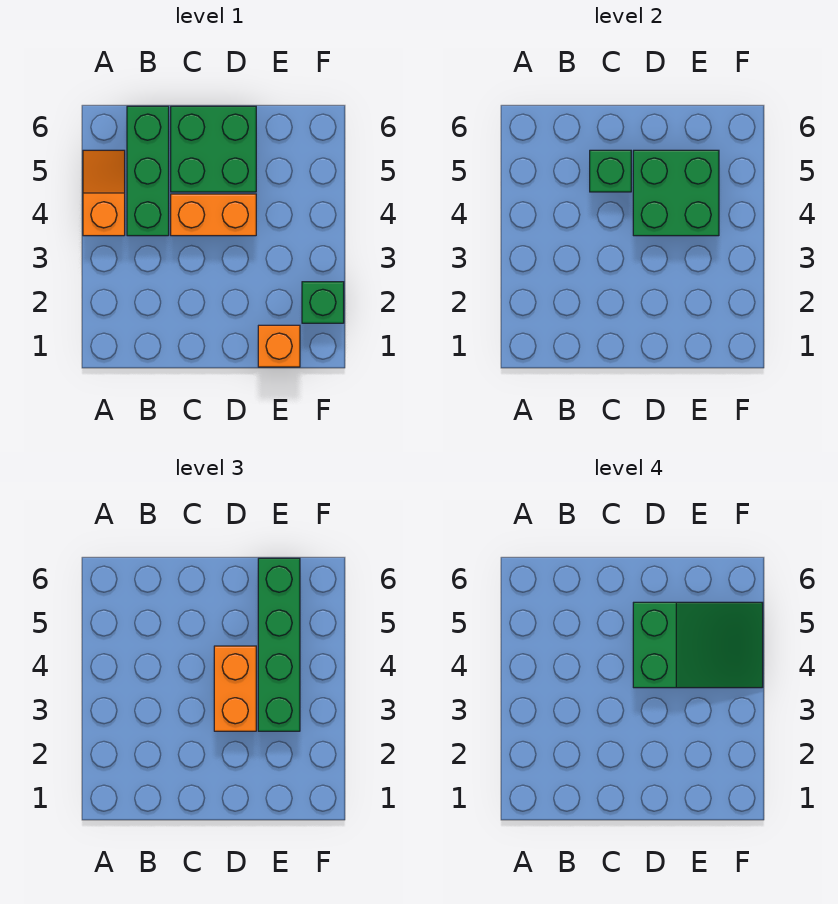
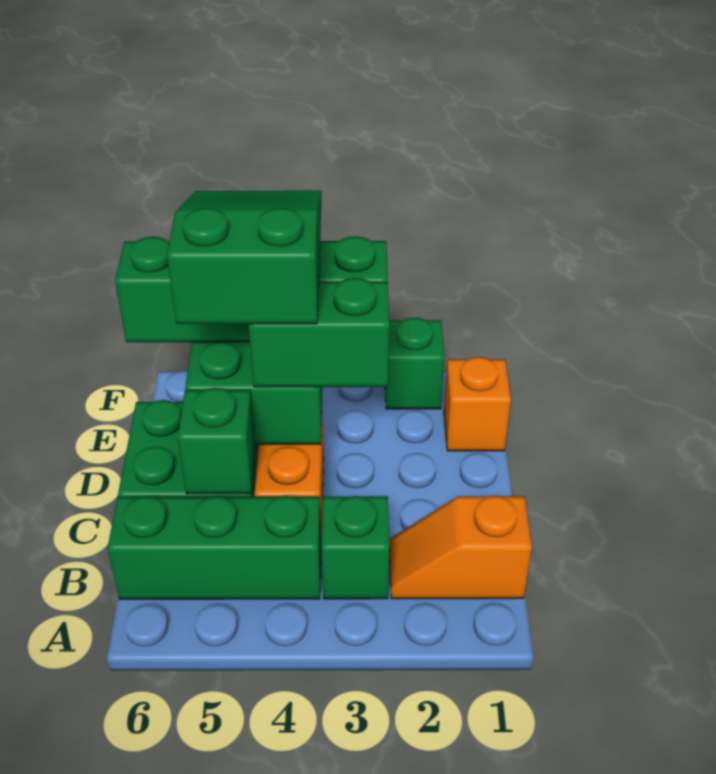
orange slope A4:A5 level 1 top 4 -> orange slope B1:B2 level 1 top 1
none -> green brick B3 level 1
orange brick D3:D4 level 3 -> green brick D3:D4 level 3

